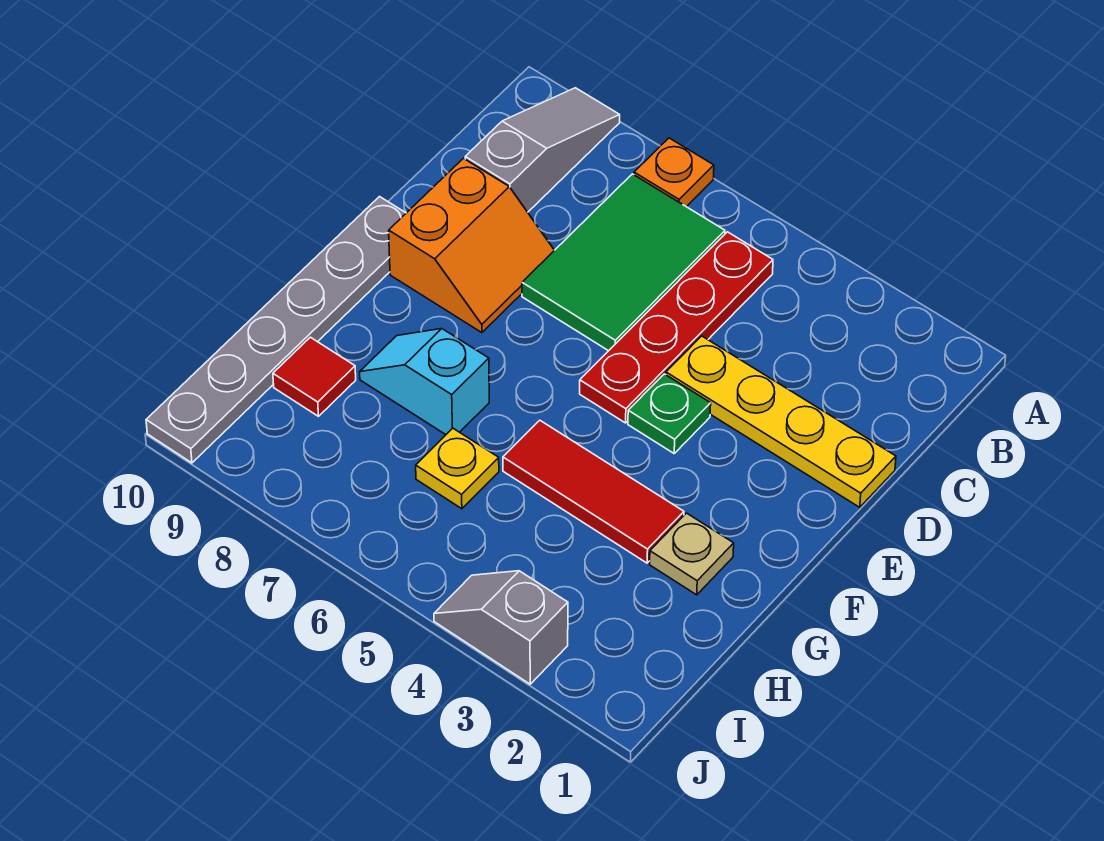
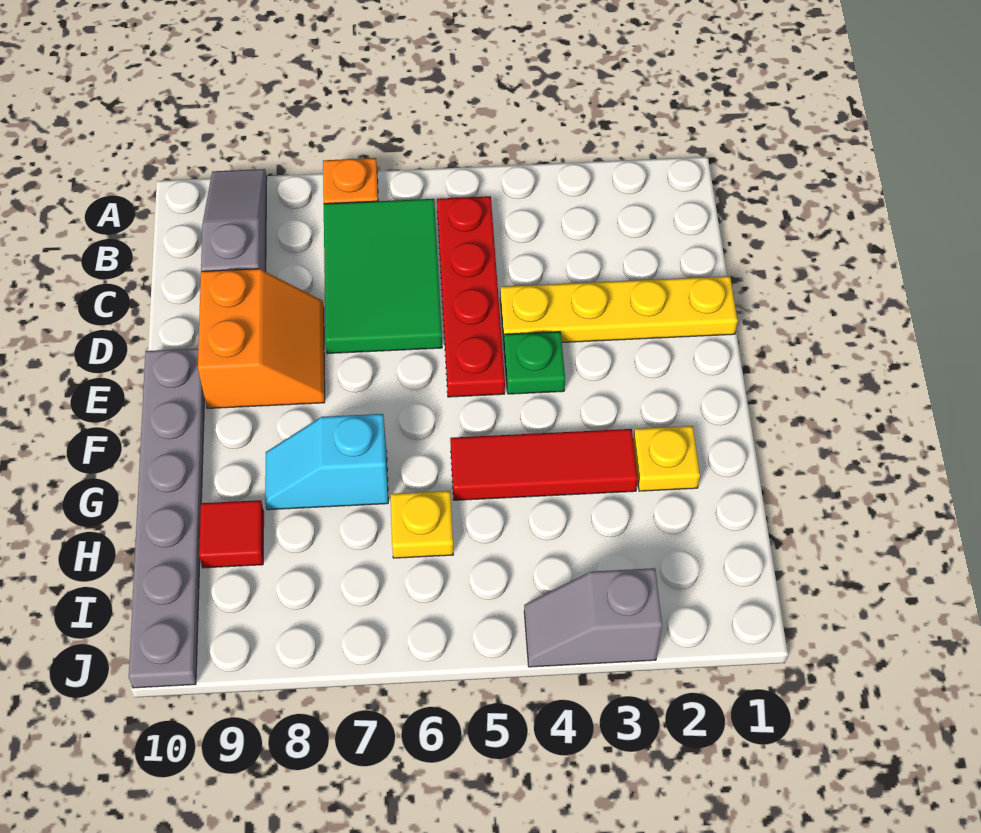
tan plate G2 level 1 -> yellow plate G2 level 1

